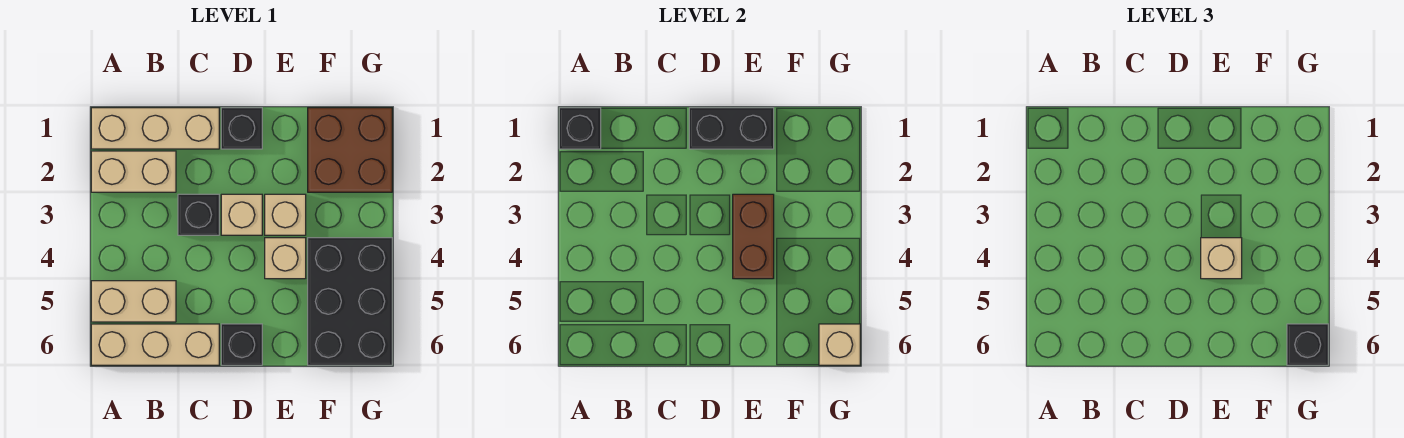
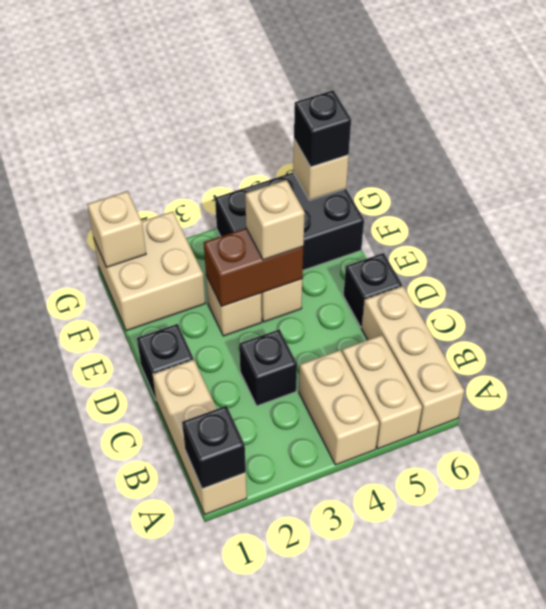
tan brick A2:B2 level 1 -> tan brick A4:B4 level 1
black brick D1:E1 level 2 -> none
tan brick D3 level 1 -> tan brick G1 level 2
brown brick F1:G2 level 1 -> tan brick F1:G2 level 1

